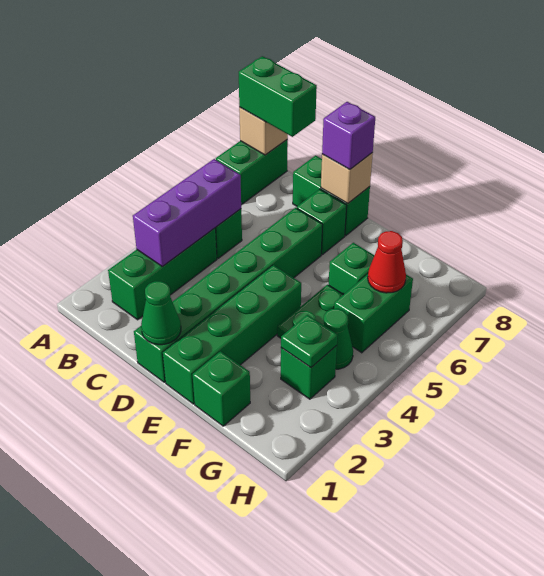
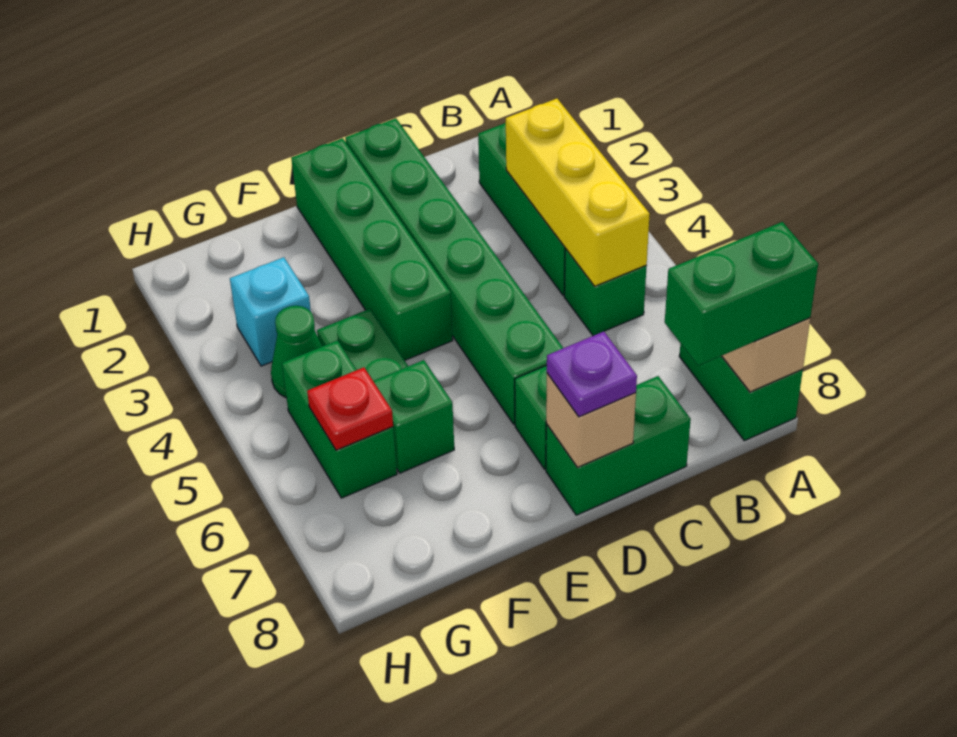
purple brick B3:B5 level 2 -> yellow brick B3:B5 level 2
green cone D1 level 2 -> none
purple brick D8 level 3 -> purple plate D8 level 3
green brick F1 level 1 -> none
green brick G3 level 1 -> cyan brick G3 level 1
green plate G3 level 2 -> none
red cone G6 level 2 -> red plate G6 level 2

